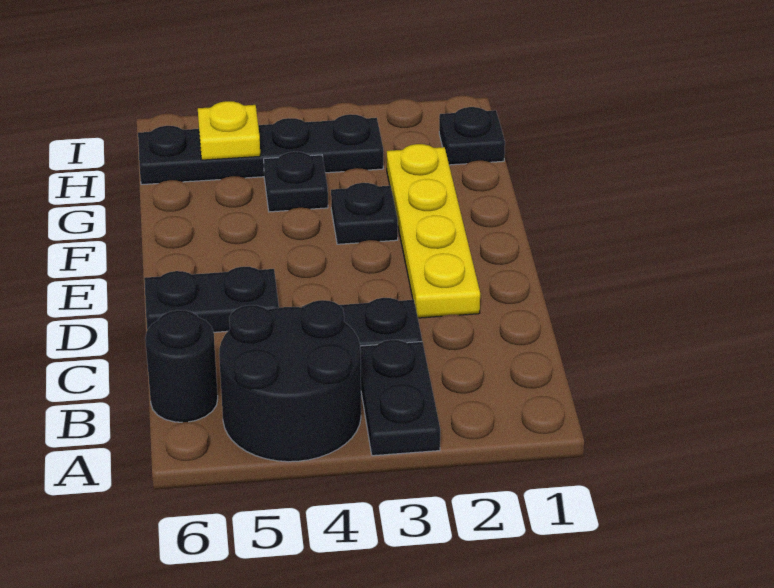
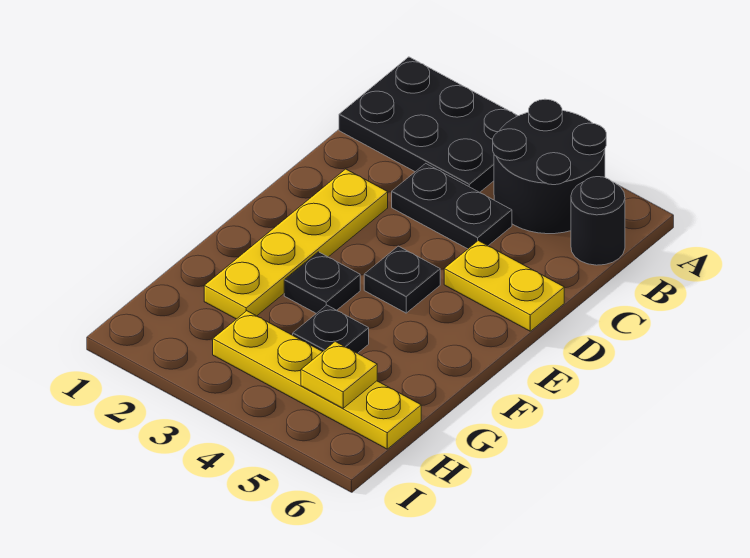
black plate A3:B3 level 1 -> black plate A1:B3 level 1
black plate D5:D6 level 1 -> yellow plate D5:D6 level 1
black plate H1 level 1 -> black plate E4 level 1
black plate H3:H6 level 1 -> yellow plate H3:H6 level 1

